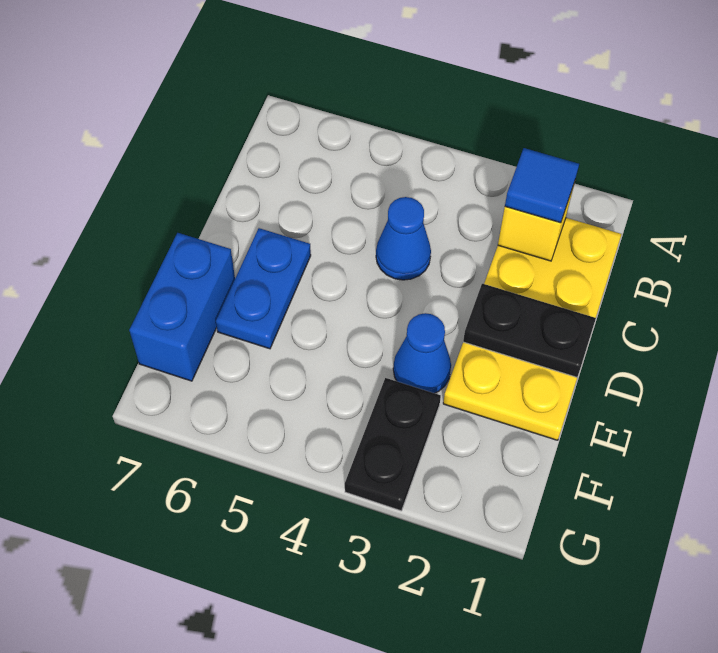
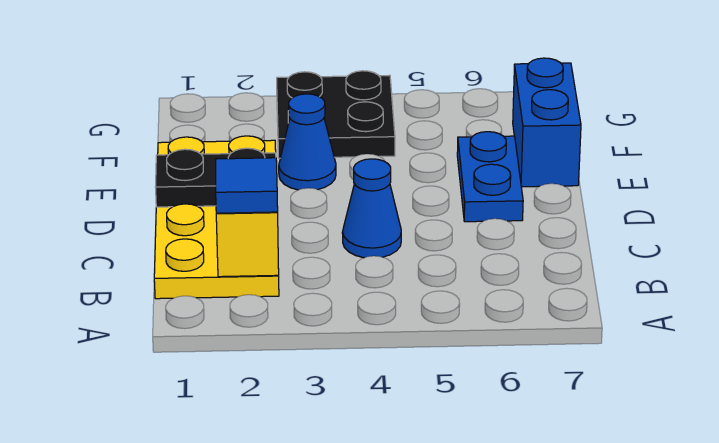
black plate F3:G3 level 1 -> black plate F3:G4 level 1

